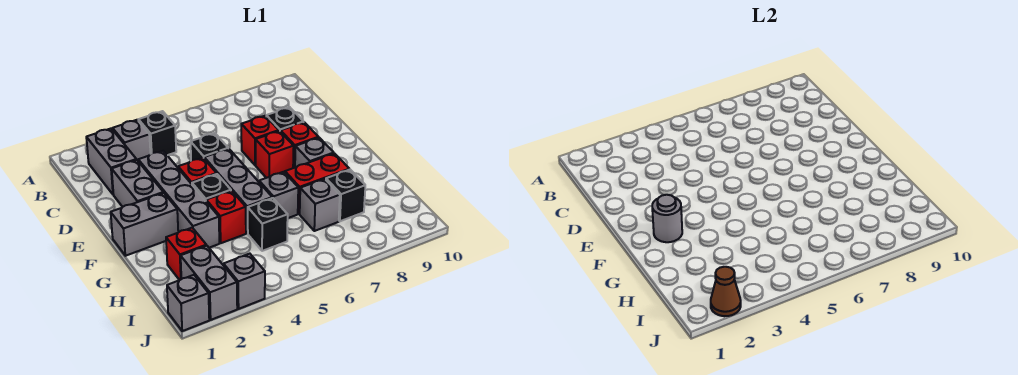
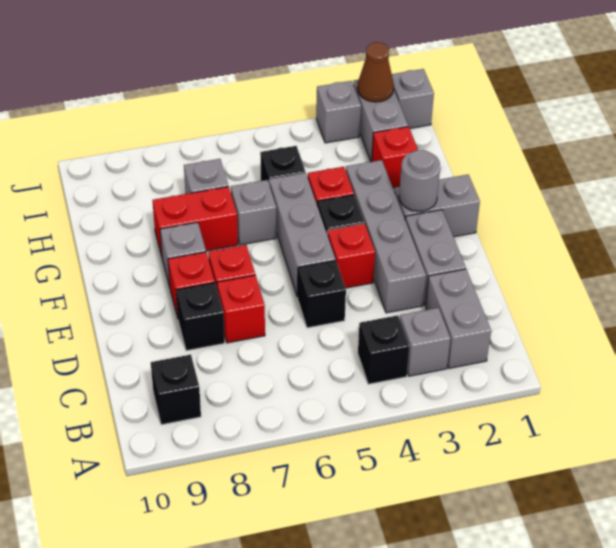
black brick H8 level 1 -> black brick B9 level 1

